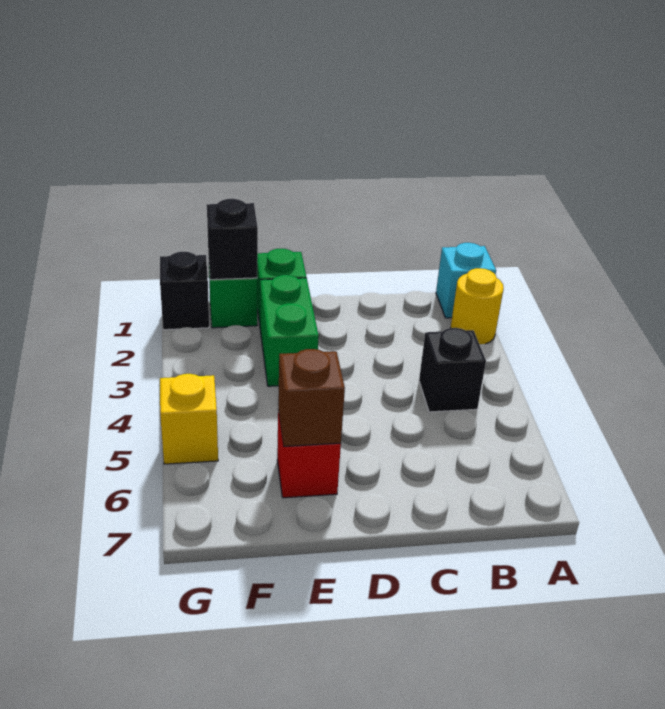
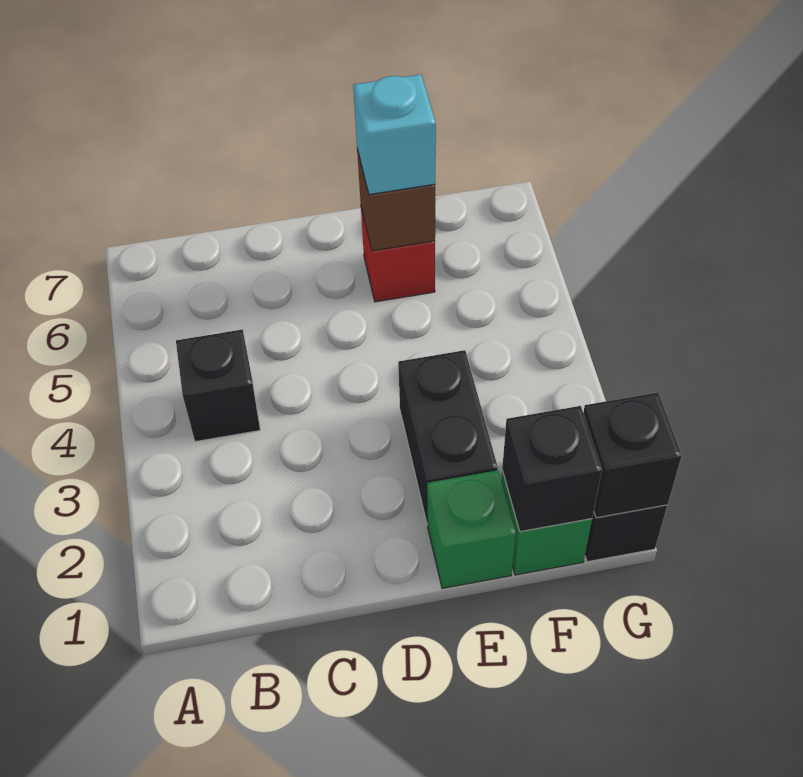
cyan brick A1 level 1 -> cyan brick E6 level 3
yellow round brick A2 level 1 -> none
green brick E2:E3 level 1 -> black brick E2:E3 level 1
none -> black brick G1 level 2
yellow brick G5 level 1 -> none

